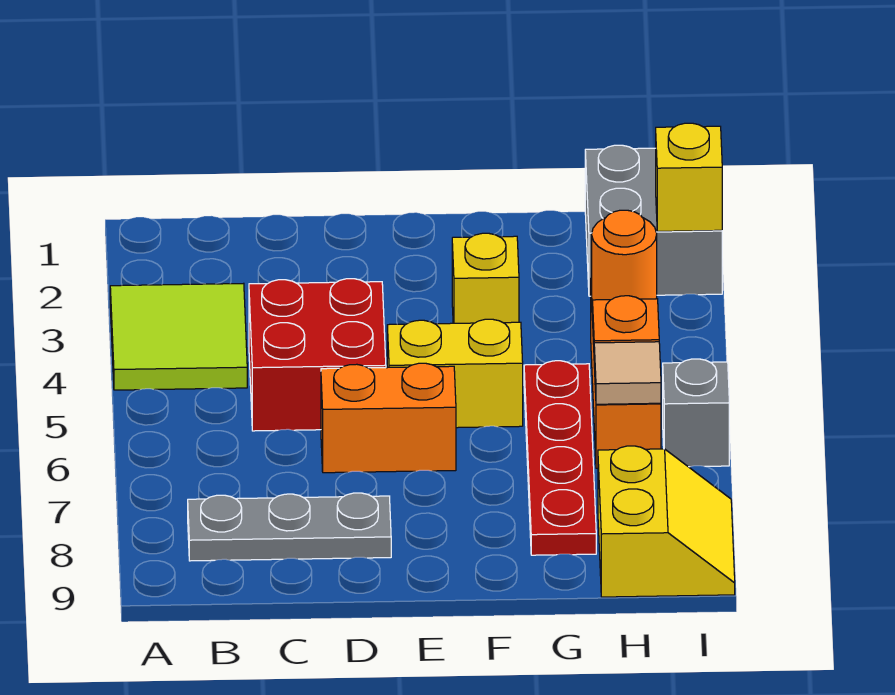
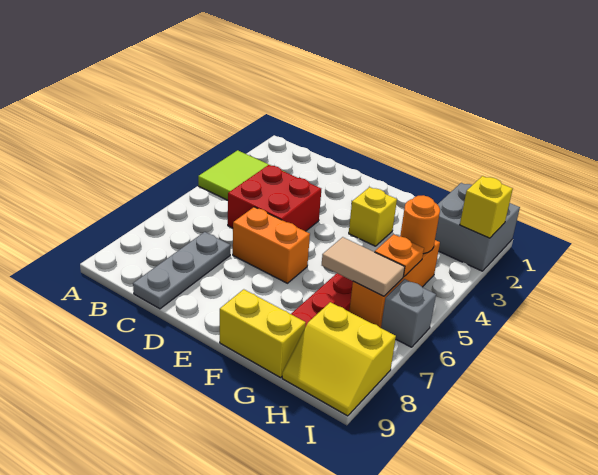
grey plate B8:D8 level 1 -> grey plate C7:C9 level 1
yellow brick E5:F5 level 1 -> yellow brick F9:G9 level 1
tan tile H6 level 2 -> tan tile G6:H6 level 2
yellow slope H8:I9 level 1 top H -> yellow slope H8:I9 level 1 top 8

